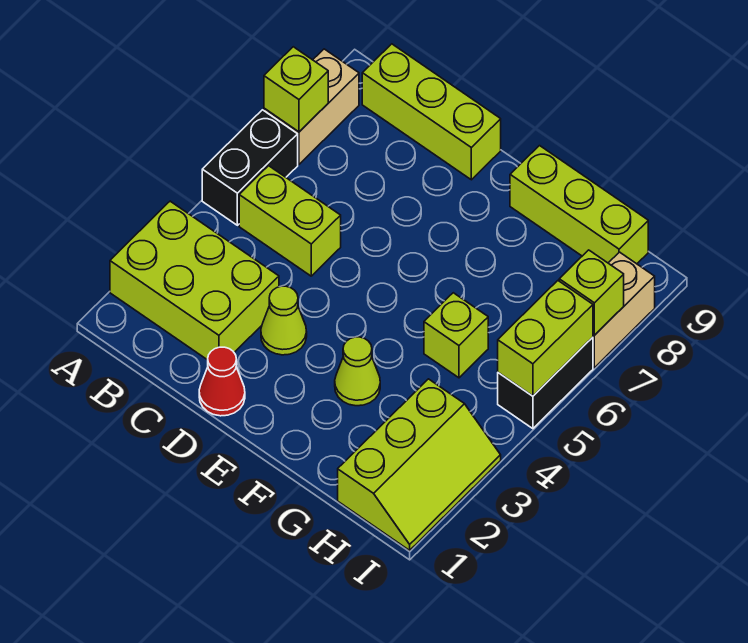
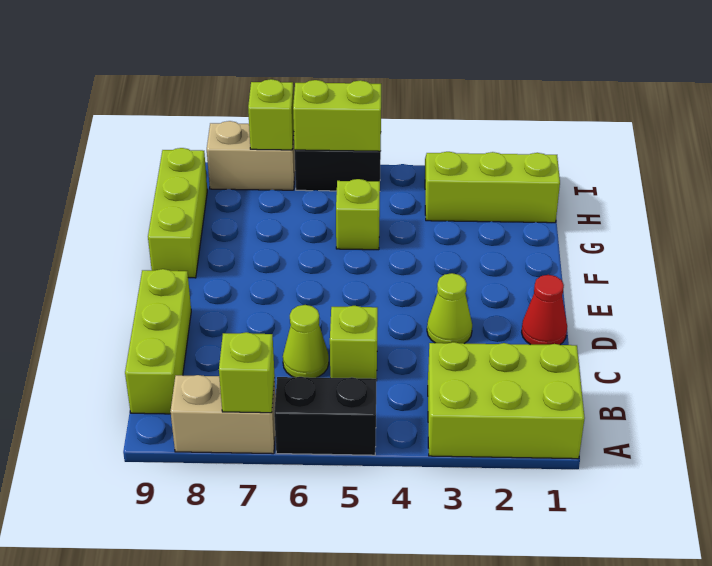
lime brick A2:C3 level 1 -> lime brick A1:B3 level 1
lime brick B5:C5 level 1 -> lime brick C5 level 1
lime cone F3 level 1 -> lime cone C6 level 1

